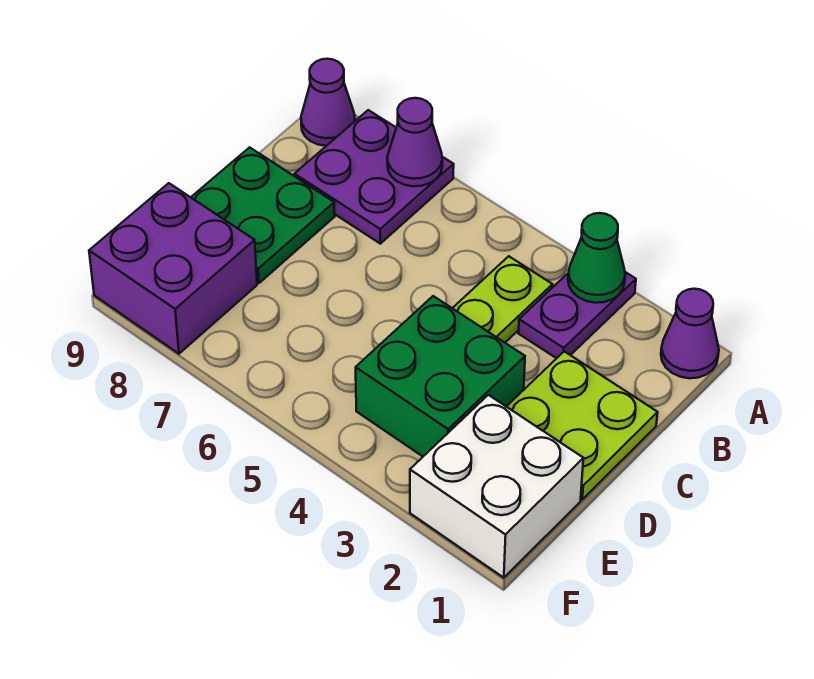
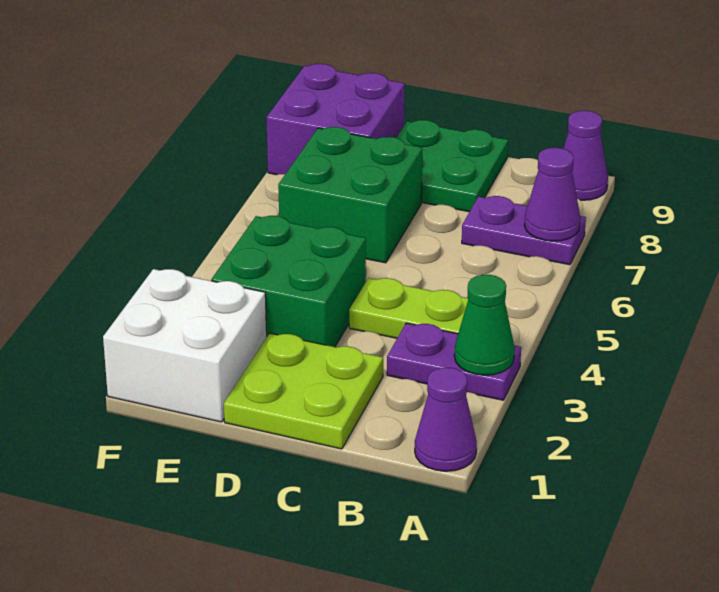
purple plate A7:B8 level 1 -> purple plate A7:B7 level 1
none -> green brick D6:E7 level 1

